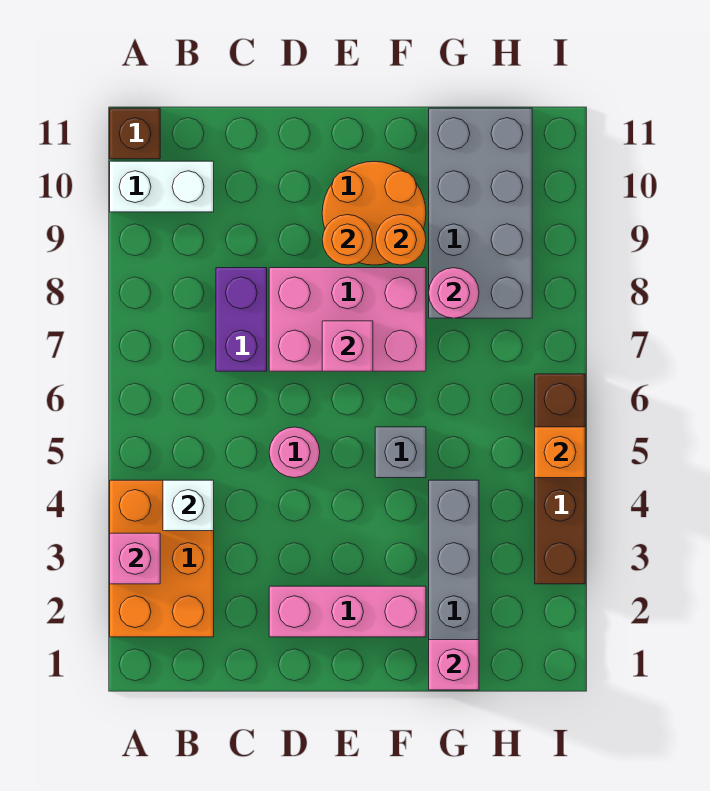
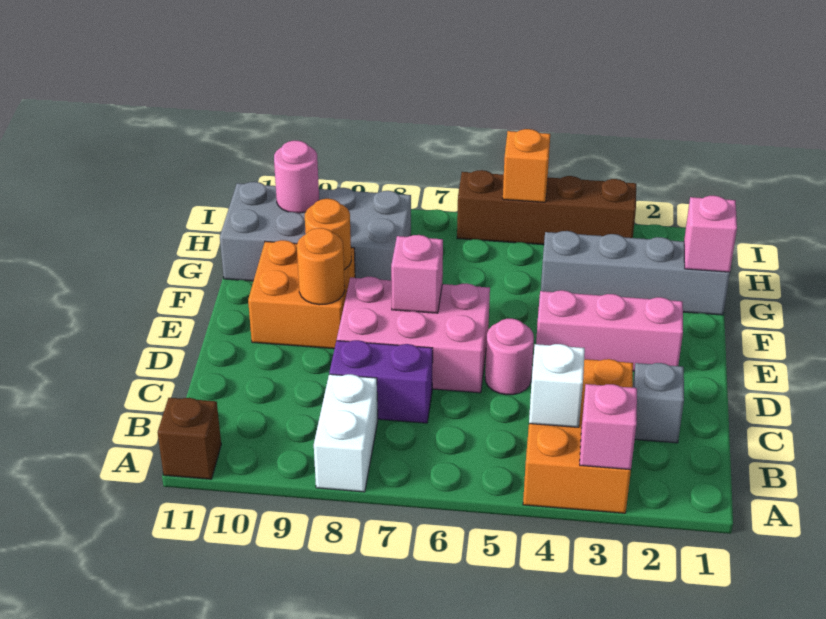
orange brick A2:B4 level 1 -> orange brick A3:C4 level 1
white brick A10:B10 level 1 -> white brick A8:B8 level 1
pink brick D2:F2 level 1 -> pink brick E2:E4 level 1
pink brick D7:F8 level 1 -> pink brick D6:E8 level 1
orange round brick E9:F10 level 1 -> orange brick E9:F10 level 1
grey brick F5 level 1 -> grey brick C2 level 1
pink round brick G8 level 2 -> pink round brick H10 level 2

